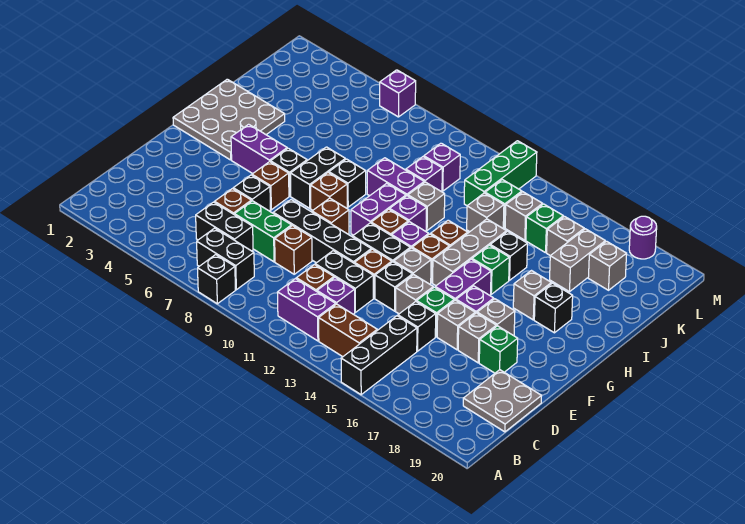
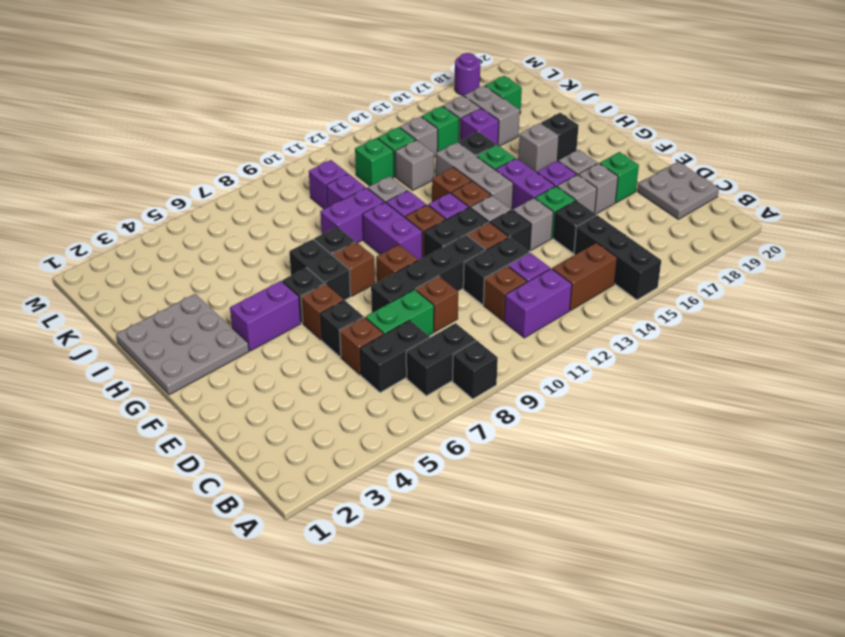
green brick K12:M12 level 1 -> green brick K12 level 1
grey brick K18 level 1 -> green brick K18 level 1
purple brick M6 level 1 -> purple brick J16 level 1

